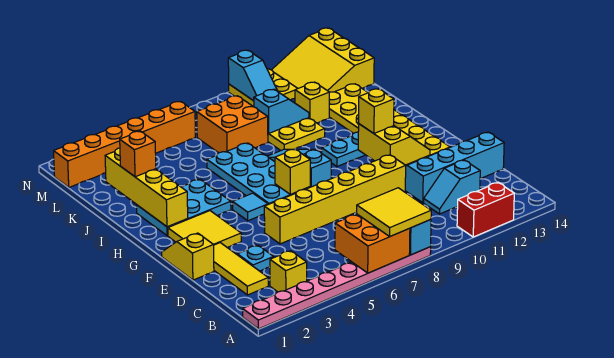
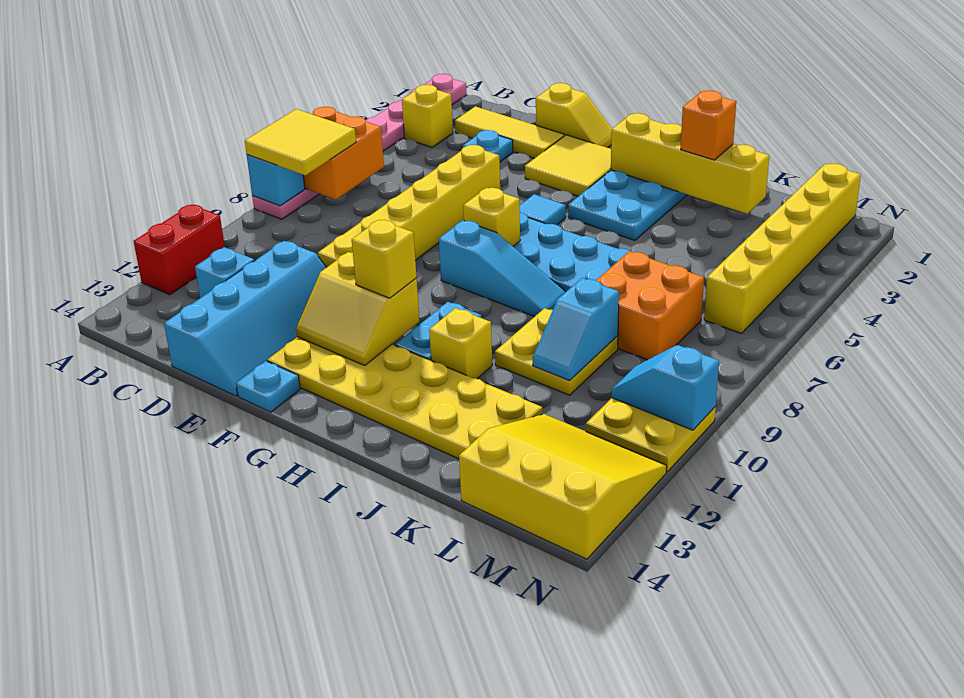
none -> cyan plate F14 level 1
yellow brick K11 level 1 -> yellow brick I11 level 1
orange brick M1:M6 level 1 -> yellow brick M1:M6 level 1

